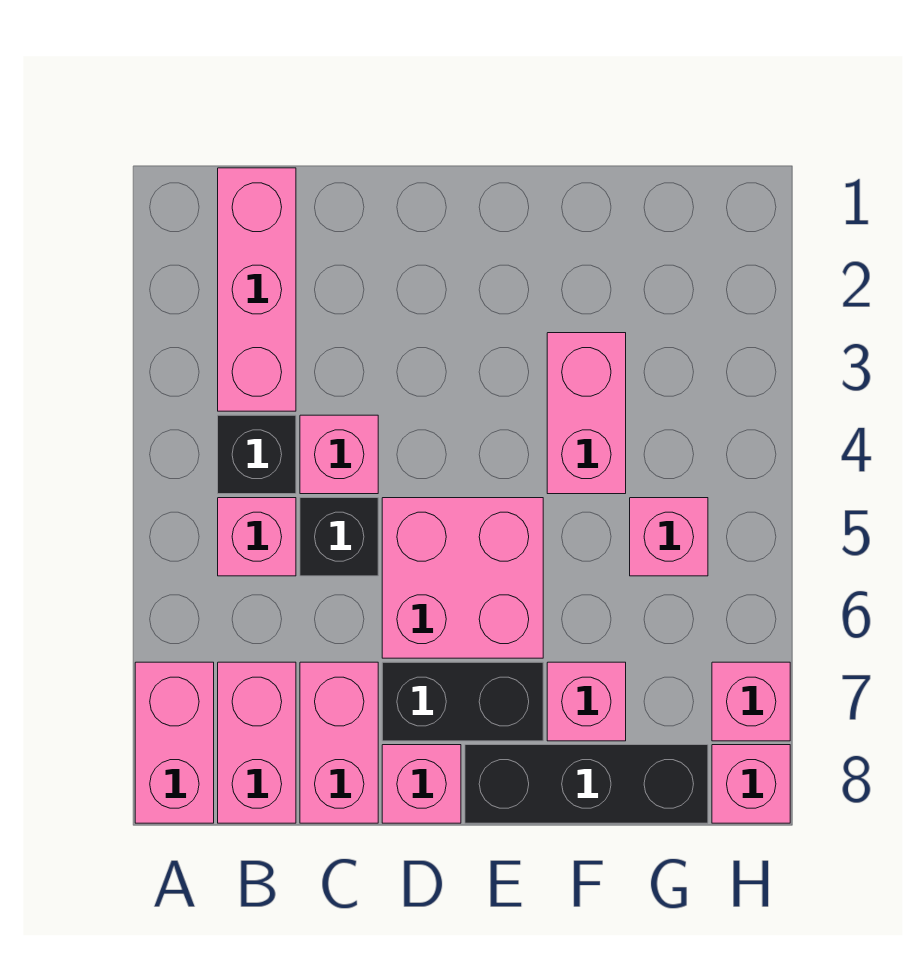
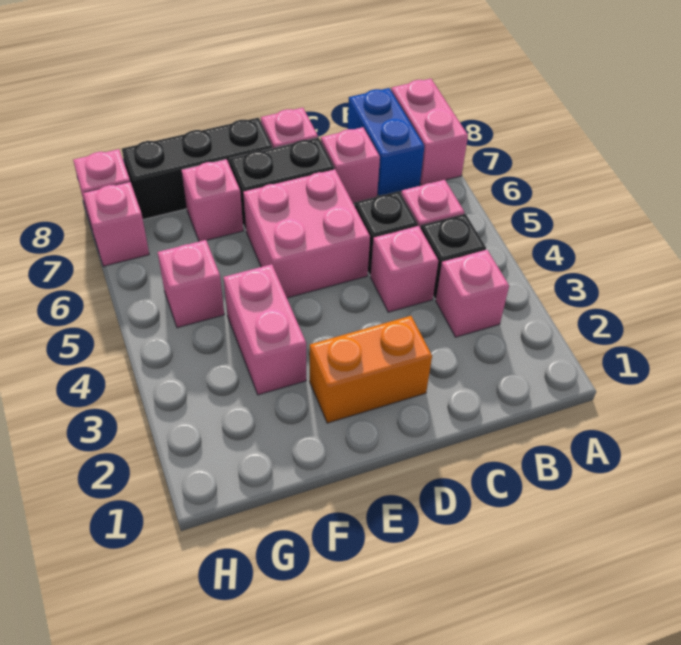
pink brick B1:B3 level 1 -> pink brick B3 level 1
pink brick B7:B8 level 1 -> blue brick B7:B8 level 1
pink brick C7:C8 level 1 -> pink brick C7 level 1
none -> orange brick D2:E2 level 1

